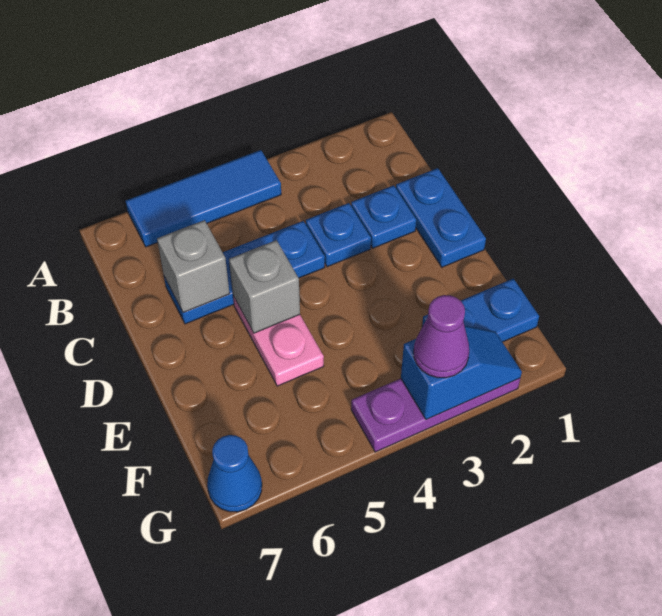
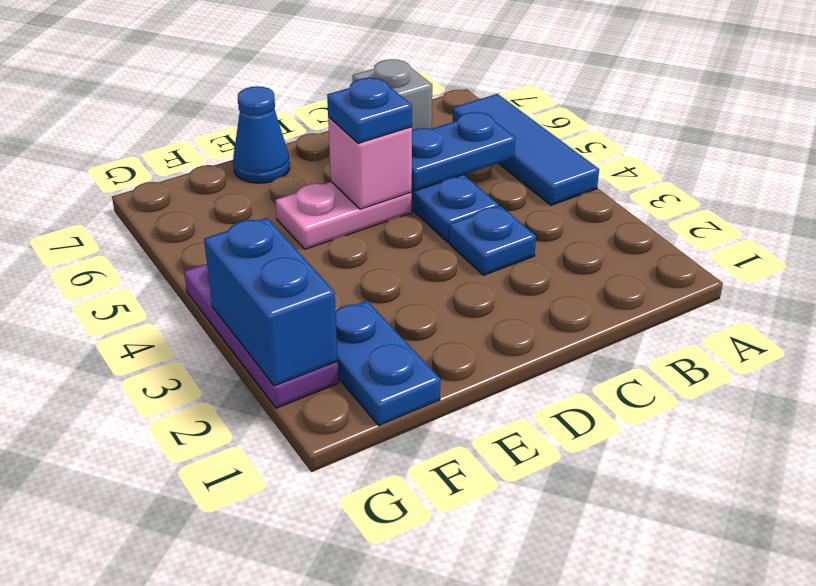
blue plate C1:D1 level 1 -> blue plate B5:C5 level 2
blue plate C2 level 1 -> blue plate D5 level 3
grey brick D5 level 2 -> pink brick D5 level 2
blue slope G2:G3 level 2 top 3 -> blue brick G2:G3 level 2
purple cone G3 level 3 -> none
blue cone G7 level 1 -> blue cone E7 level 1

